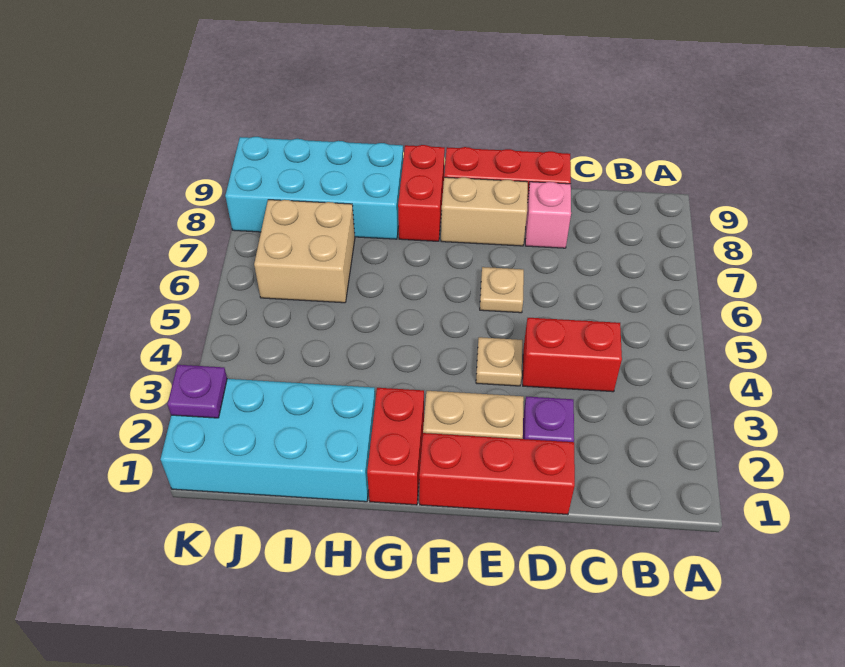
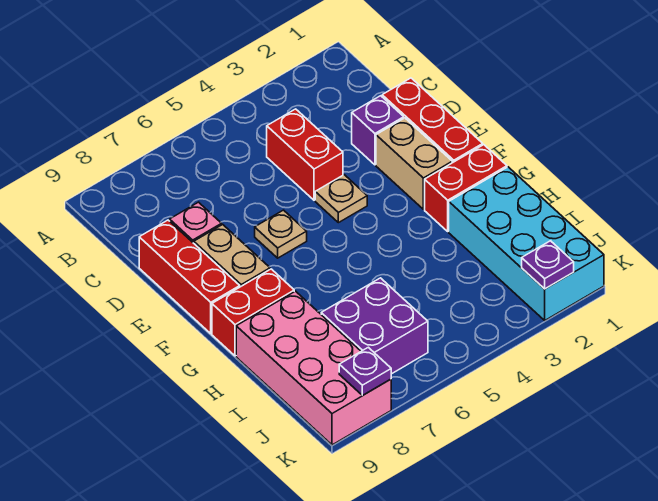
cyan brick H8:K9 level 1 -> pink brick H8:K9 level 1
tan brick I6:J7 level 1 -> purple brick I6:J7 level 1
none -> purple plate K8 level 2

